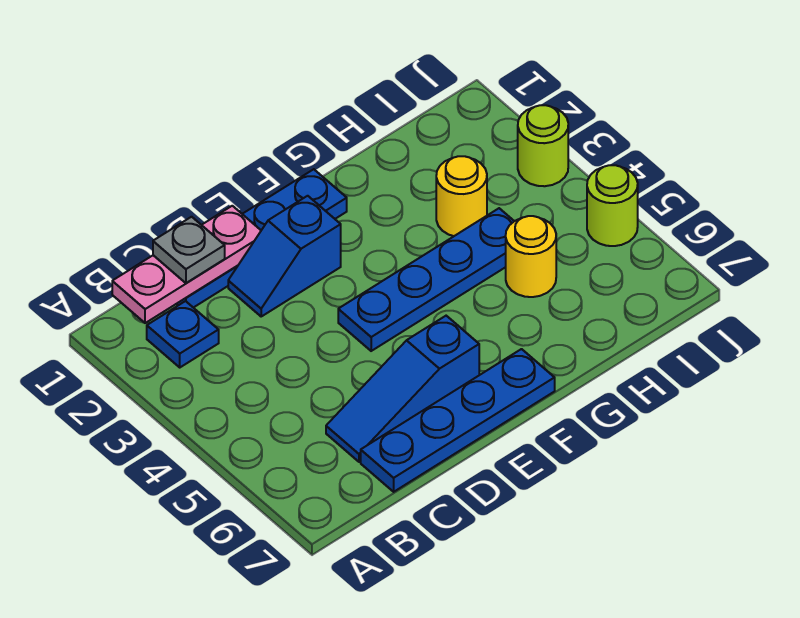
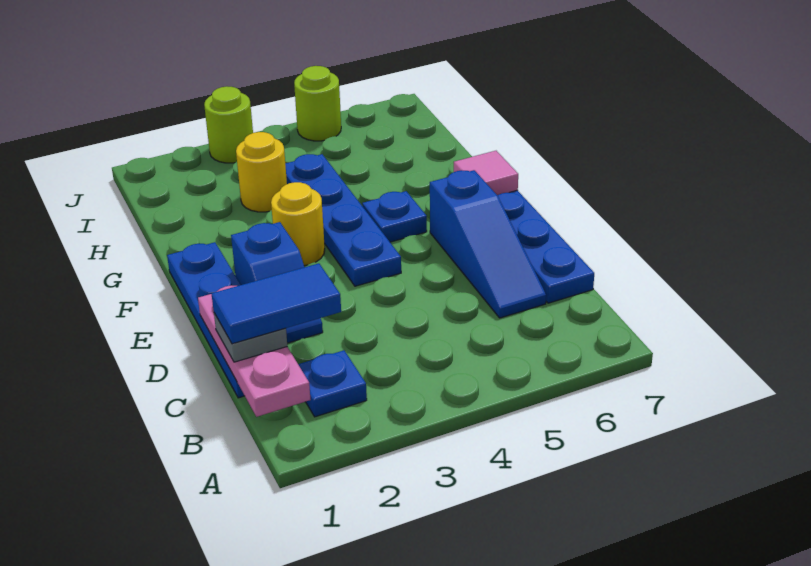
none -> blue tile C1:C2 level 4
none -> blue plate F5 level 1
none -> pink tile F7 level 2
yellow round brick H5 level 1 -> yellow round brick F3 level 1

